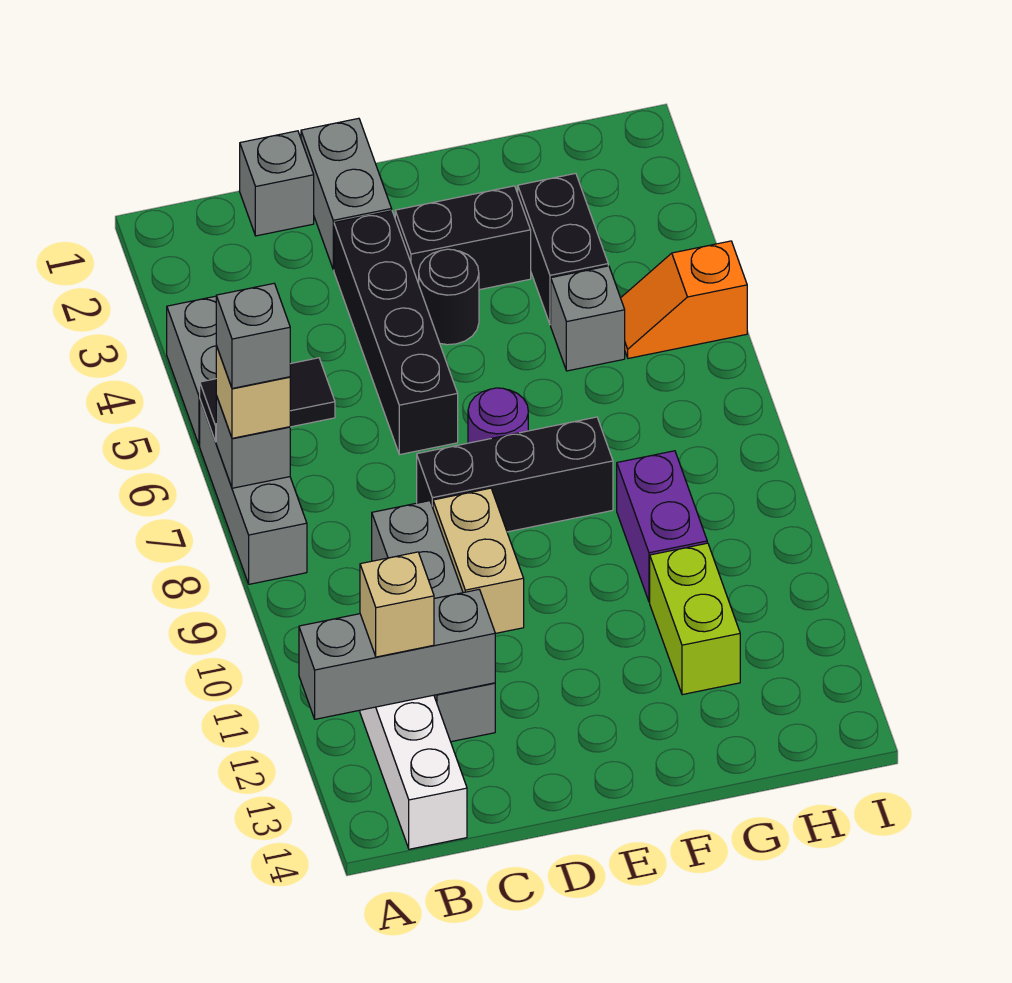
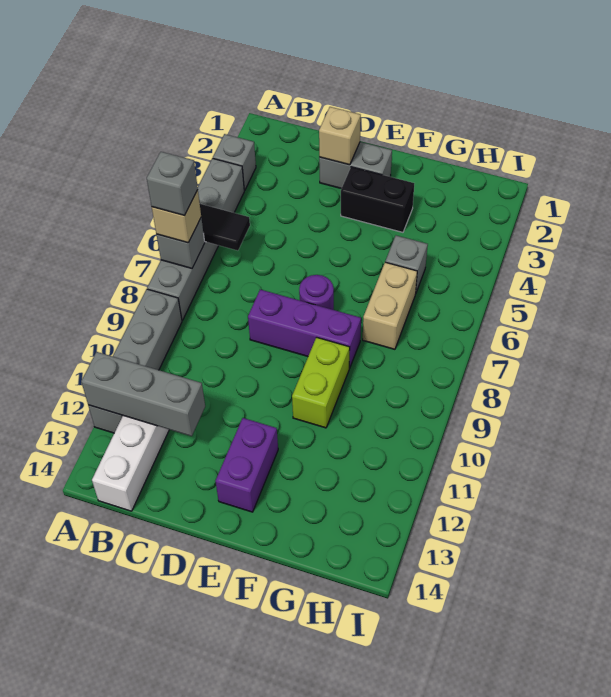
tan brick B12 level 3 -> tan brick D2 level 2
grey brick C1 level 1 -> grey brick A3 level 1
grey brick C9:C12 level 1 -> grey brick A9:A12 level 1
grey brick D1:D2 level 1 -> grey brick D2:E2 level 1
black brick D3:D6 level 1 -> none
black brick D8:F8 level 1 -> purple brick D8:F8 level 1
tan brick D9:D10 level 1 -> tan brick G6:G7 level 1
black round brick E4 level 1 -> none
black brick G3:G4 level 1 -> none
purple brick G9:G10 level 1 -> purple brick E12:E13 level 1
lime brick G11:G12 level 1 -> lime brick F9:F10 level 1
orange slope H5:I5 level 1 top I -> none

